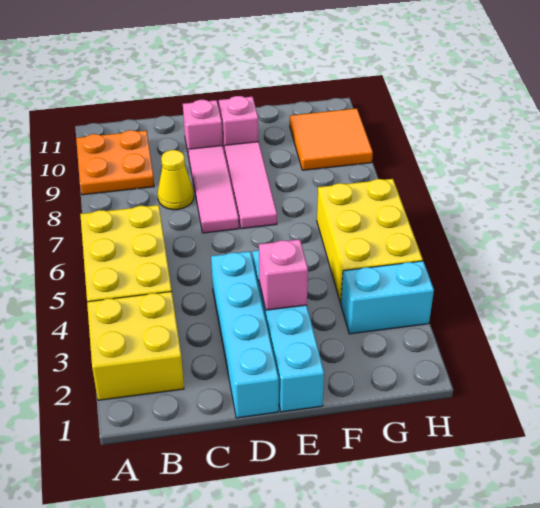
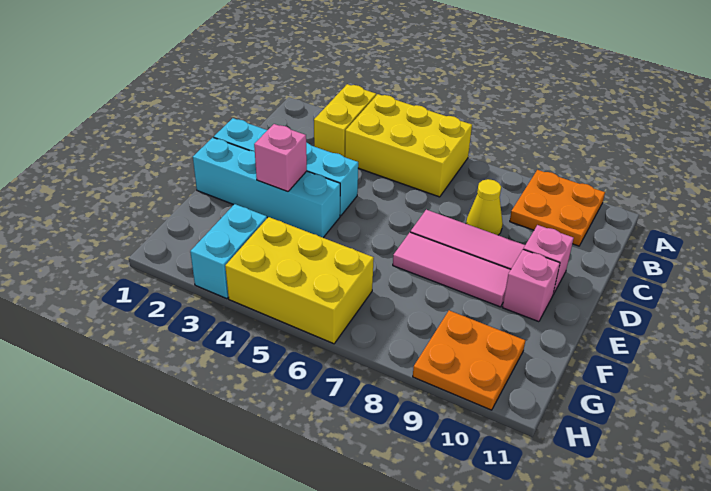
yellow brick A2:B3 level 1 -> yellow brick A3:B3 level 1
orange tile G9:H10 level 1 -> orange plate G9:H10 level 1

